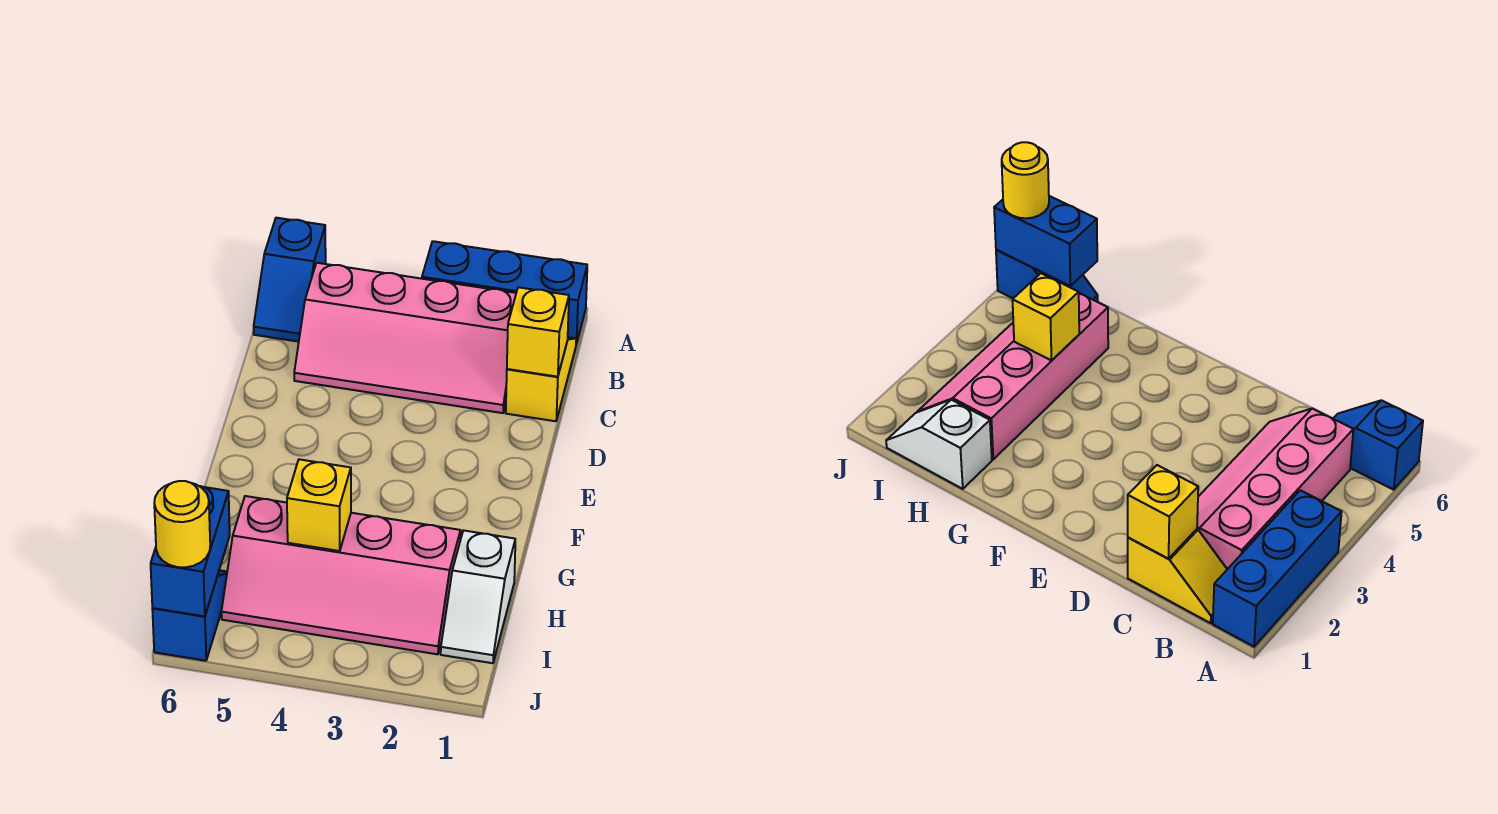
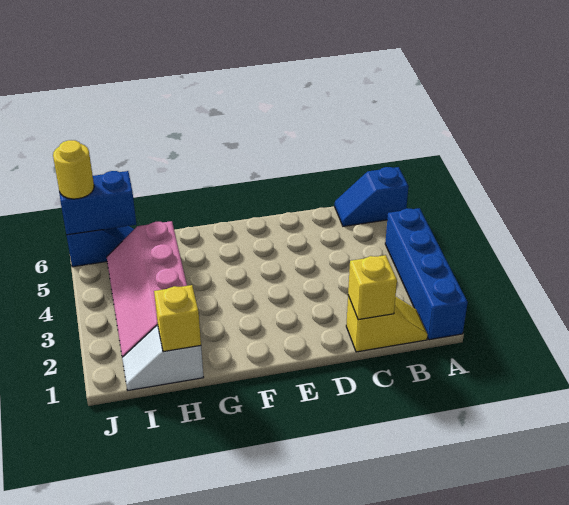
blue brick A1:A3 level 1 -> blue brick A1:A4 level 1
pink slope B2:C5 level 1 top B -> none
yellow brick H4 level 2 -> yellow brick H1 level 2

